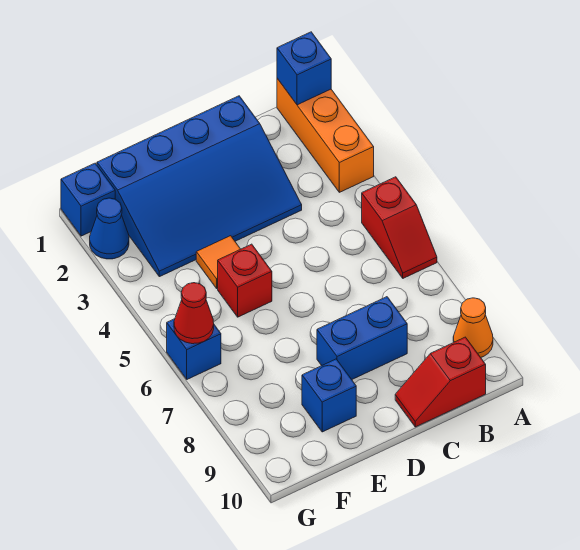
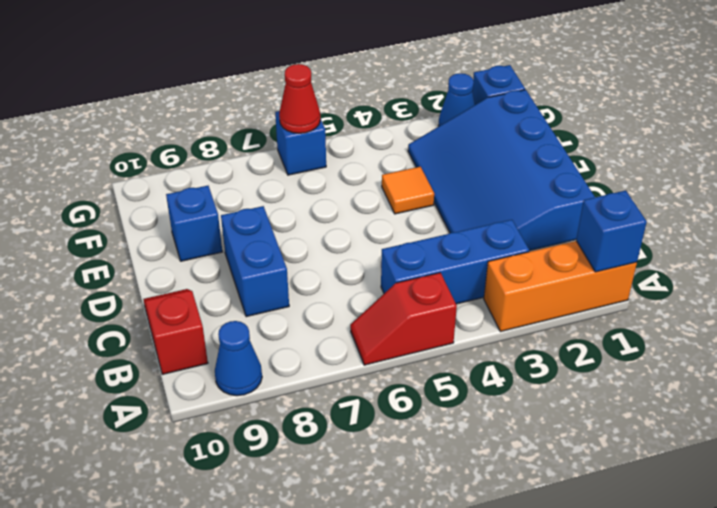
orange cone A9 level 1 -> blue cone A9 level 1
none -> blue brick B3:B5 level 1
red brick E5 level 1 -> none

